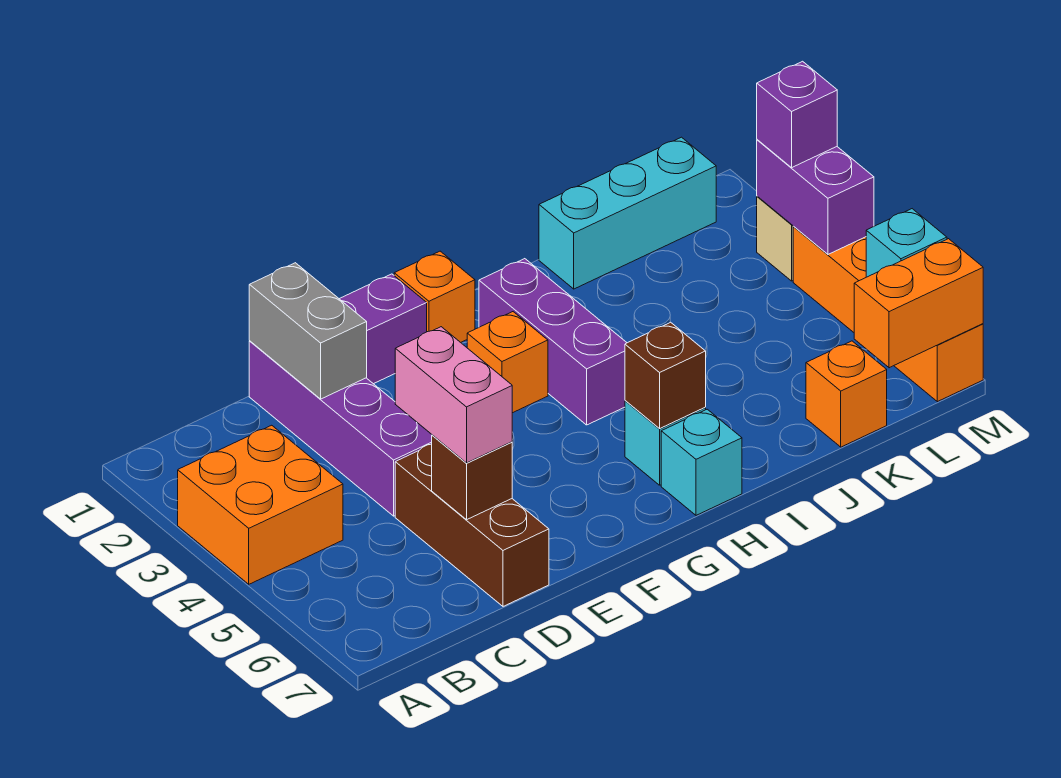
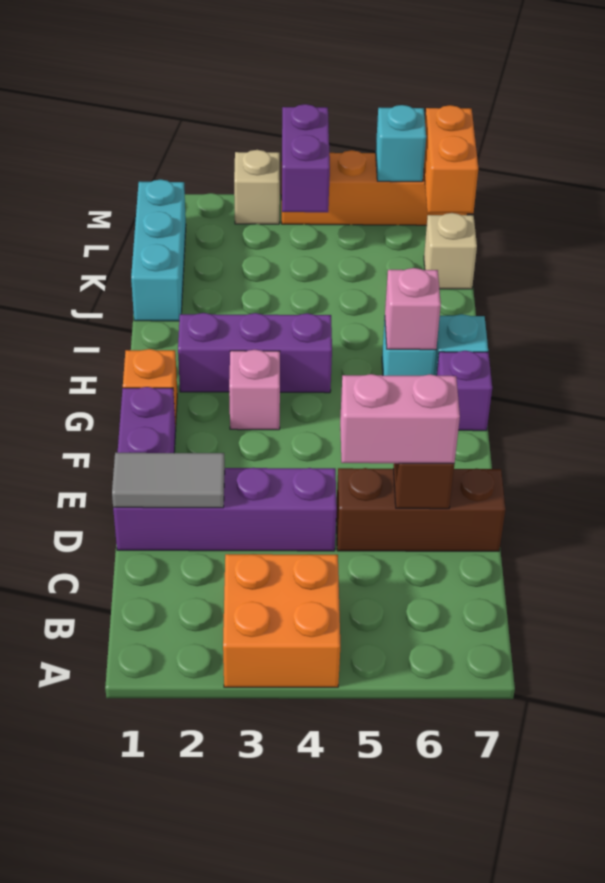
grey brick D1:D2 level 2 -> grey tile D1:D2 level 2
orange brick G3 level 1 -> pink brick G3 level 1
brown brick H6 level 2 -> pink brick H6 level 2
orange brick K7 level 1 -> tan brick K7 level 1
purple brick M3:M4 level 2 -> purple brick L4:M4 level 2
purple brick M3 level 3 -> purple brick G7 level 1

